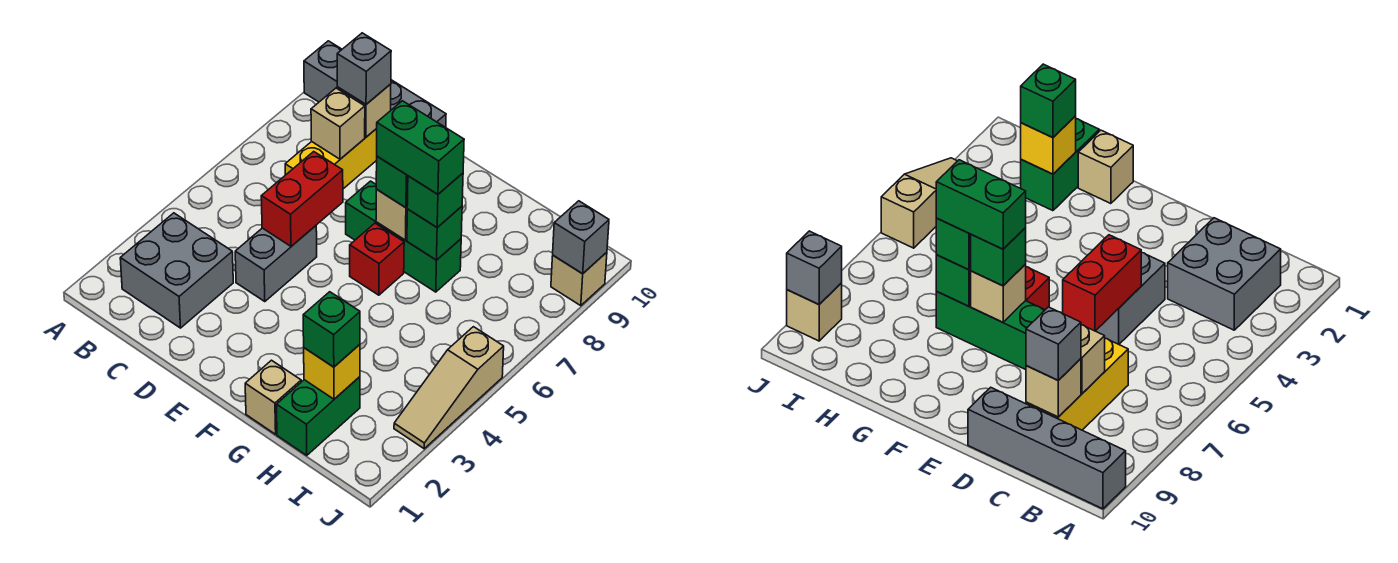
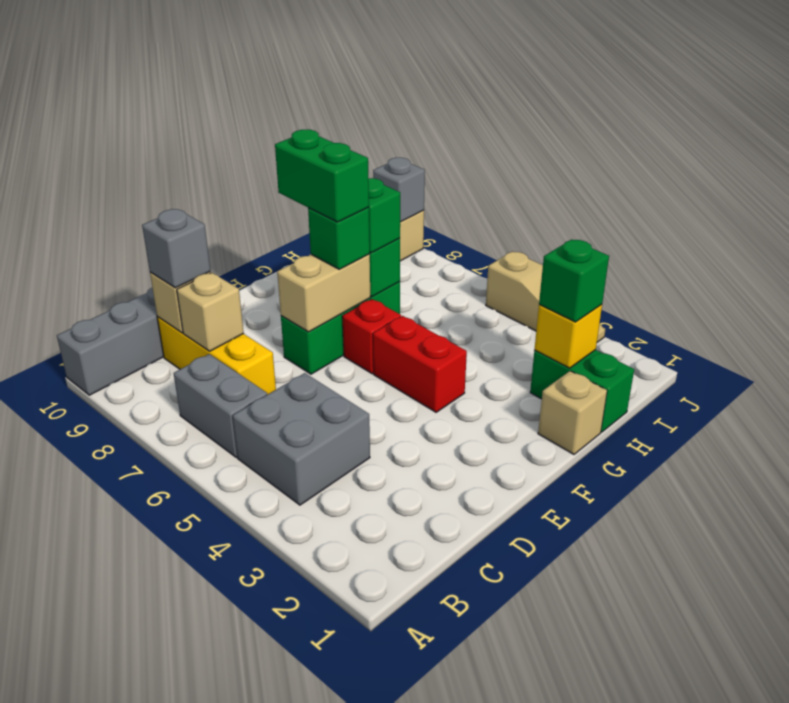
grey brick B2:C3 level 1 -> grey brick B4:C5 level 1
grey brick D4:D5 level 1 -> grey brick B6:B7 level 1
red brick D5:D6 level 2 -> red brick F4:F5 level 1
tan brick F7 level 2 -> tan brick E7:F7 level 2
green brick F7:G7 level 4 -> green brick F7:F8 level 4

